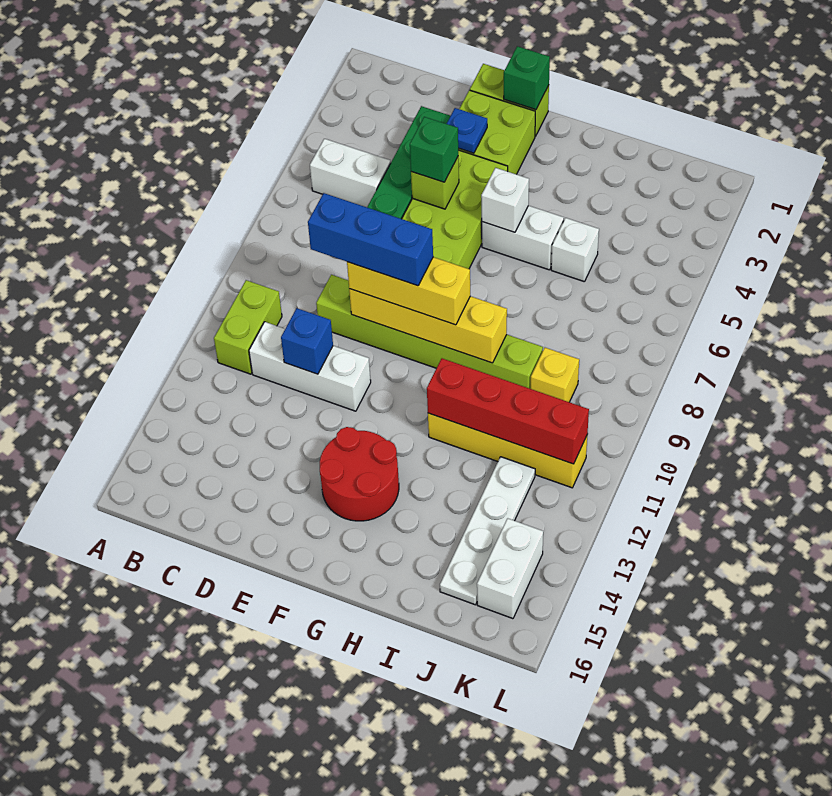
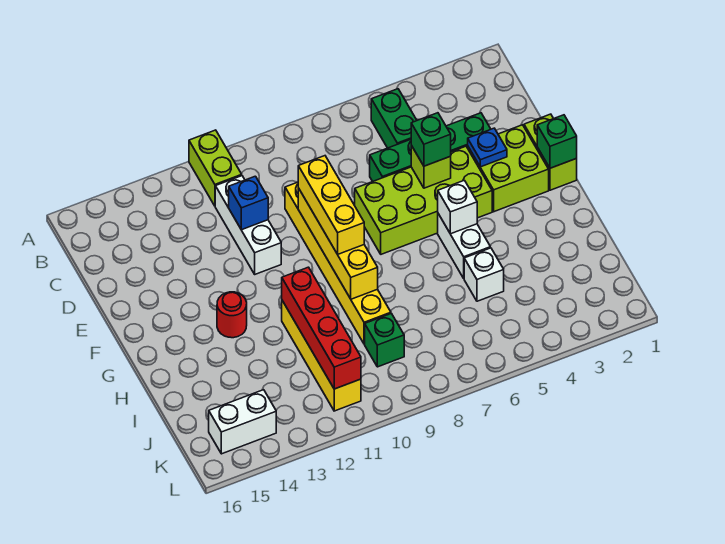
white brick B5:C5 level 1 -> green brick B5:C5 level 1
lime brick B10:B11 level 1 -> lime brick A11:B11 level 1
lime brick D9:I9 level 1 -> yellow brick D9:I9 level 1
blue brick D9:F9 level 4 -> none
red round brick F13:G14 level 1 -> red round brick G13 level 1
yellow brick J9 level 1 -> green brick J9 level 1
white plate J12:J15 level 1 -> none

